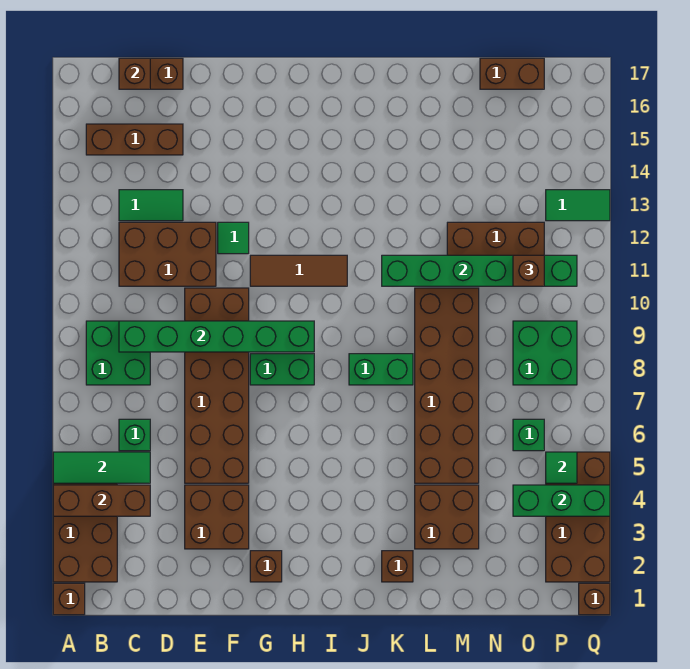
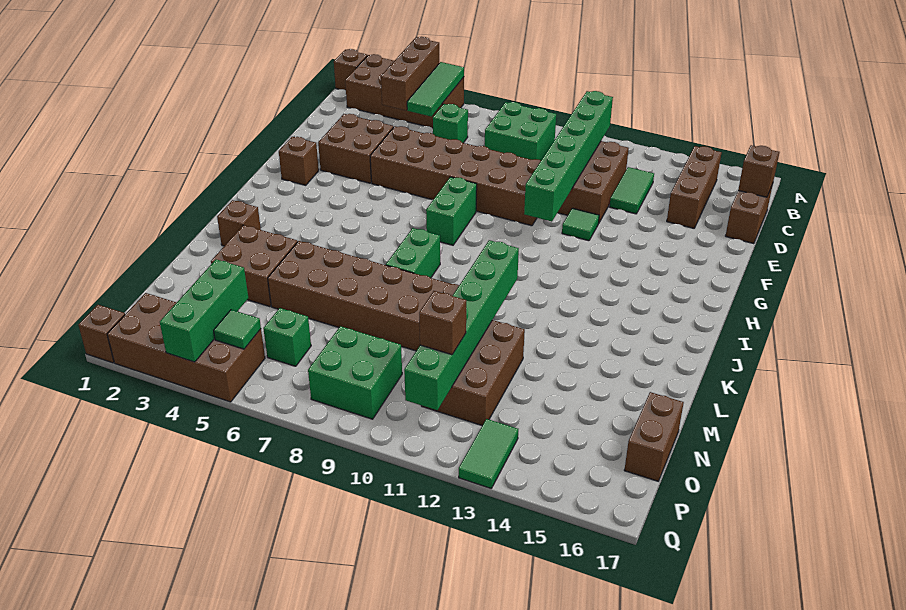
green brick C9:H9 level 2 -> green brick B11:G11 level 2
brown tile G11:I11 level 1 -> none

